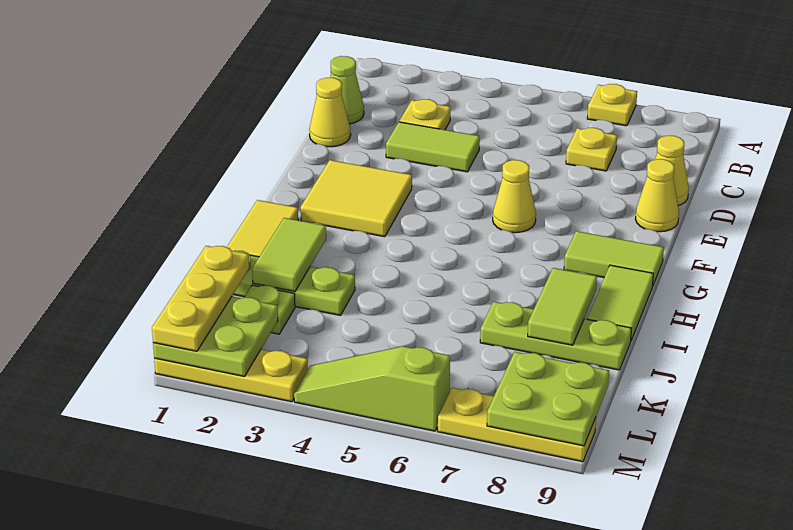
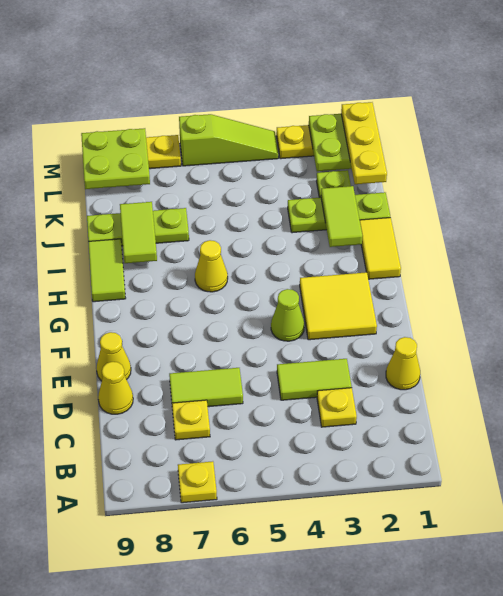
lime cone C1 level 1 -> lime cone F4 level 1
yellow cone F6 level 1 -> yellow cone H6 level 1
lime tile G8:G9 level 1 -> lime tile D6:D7 level 1

